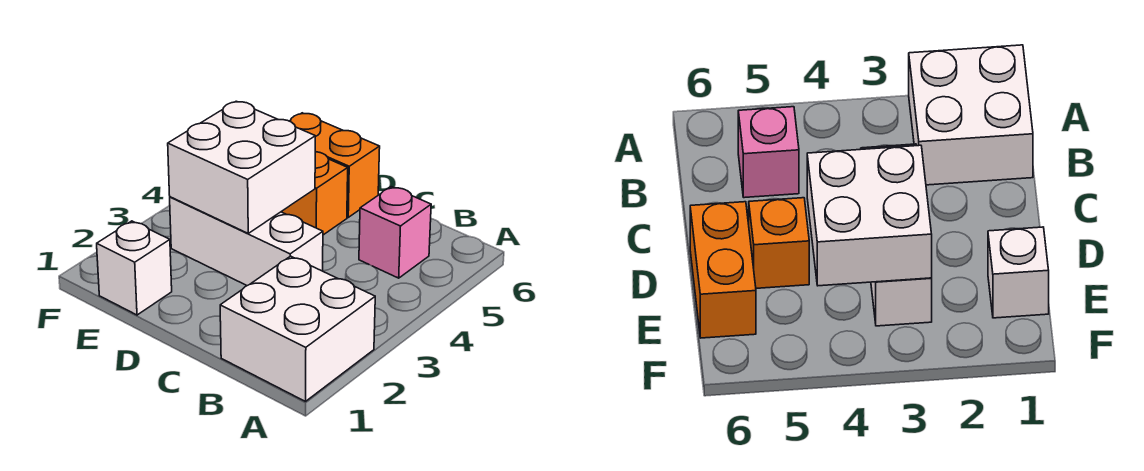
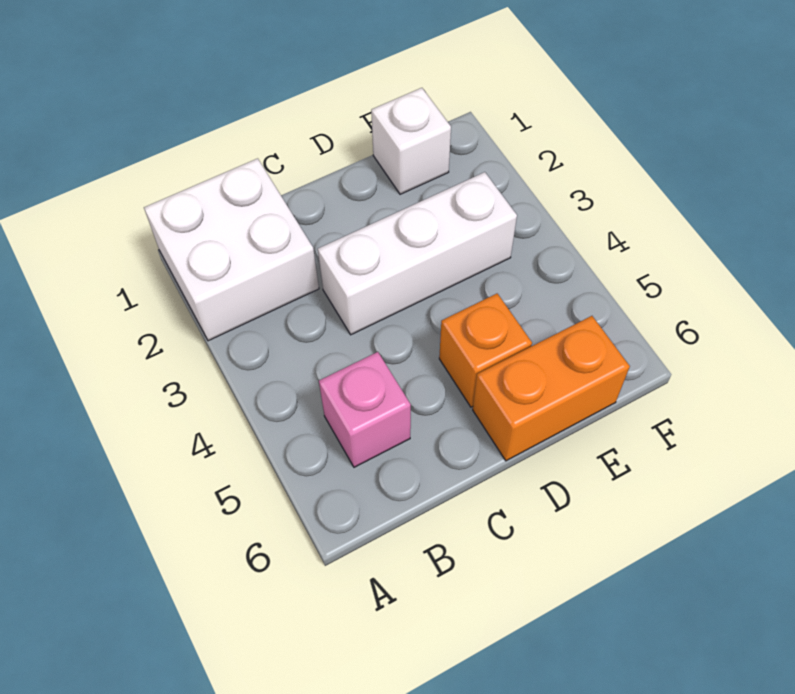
white brick D3:E4 level 2 -> none

